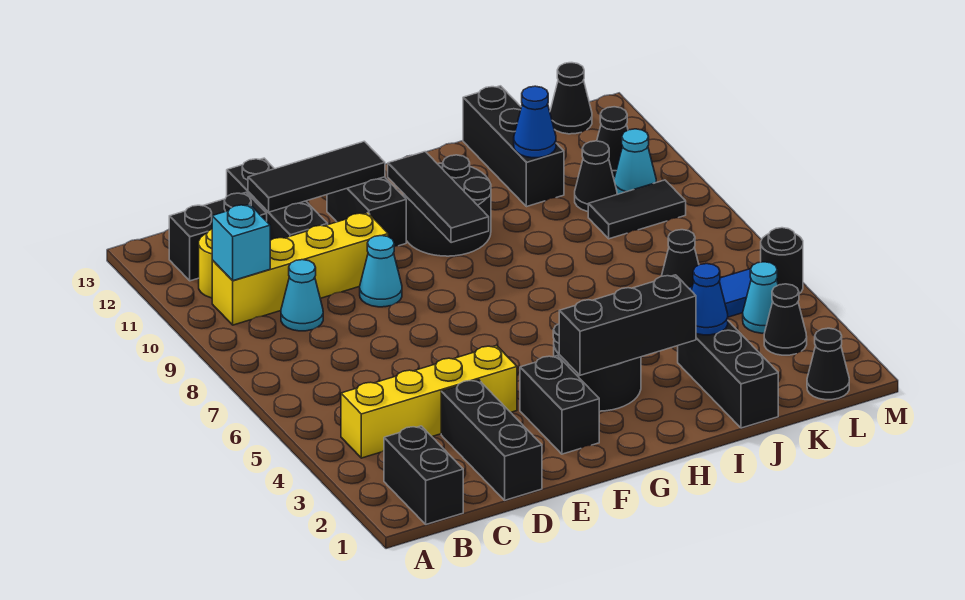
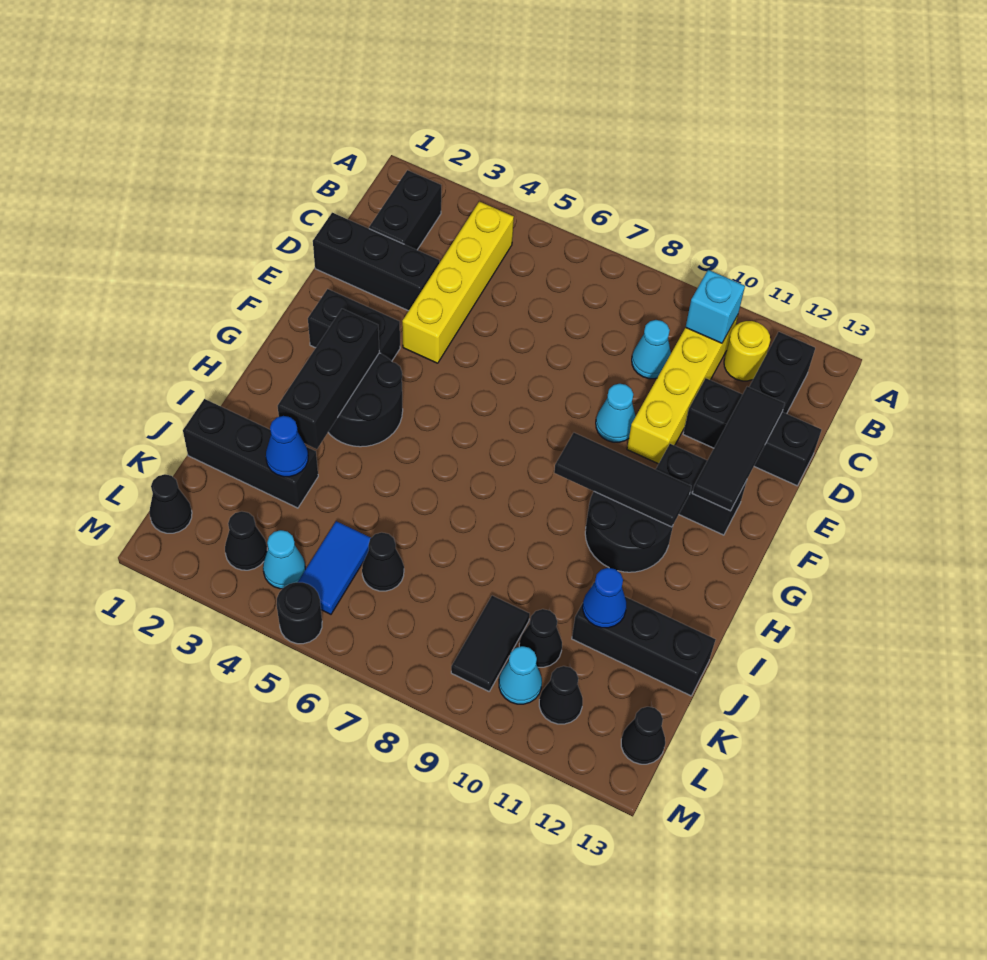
black brick B1:B2 level 1 -> black brick B2:C2 level 1

